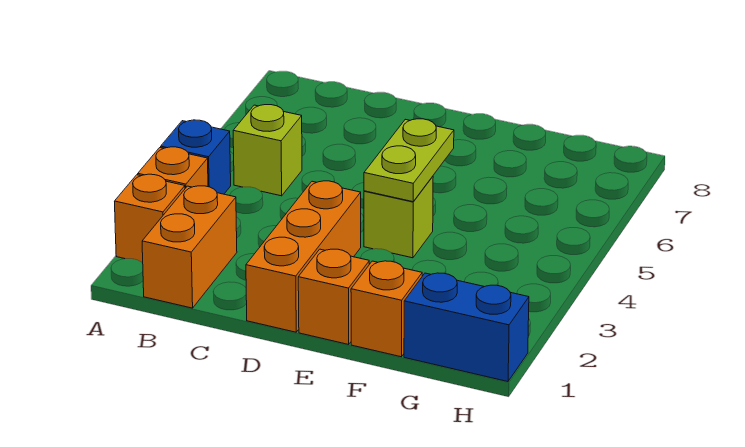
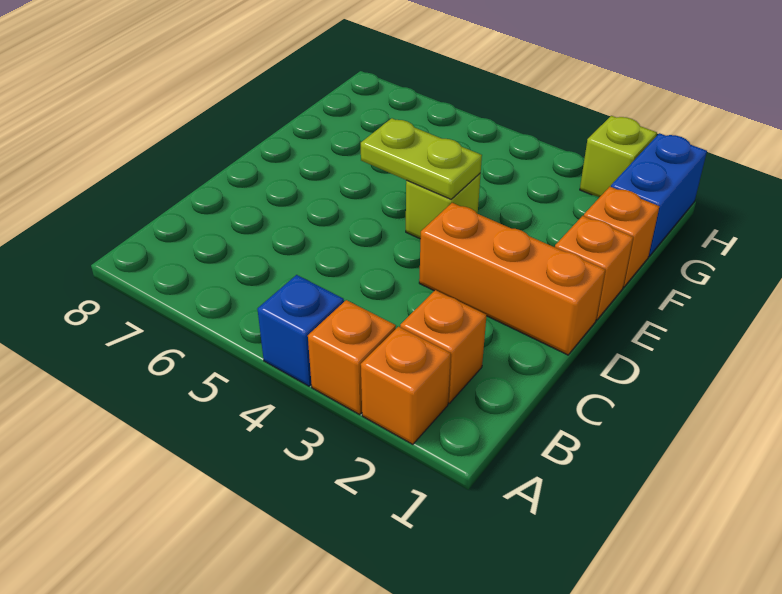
orange brick B1:B2 level 1 -> orange brick B2 level 1
lime brick B5 level 1 -> lime brick H2 level 1

